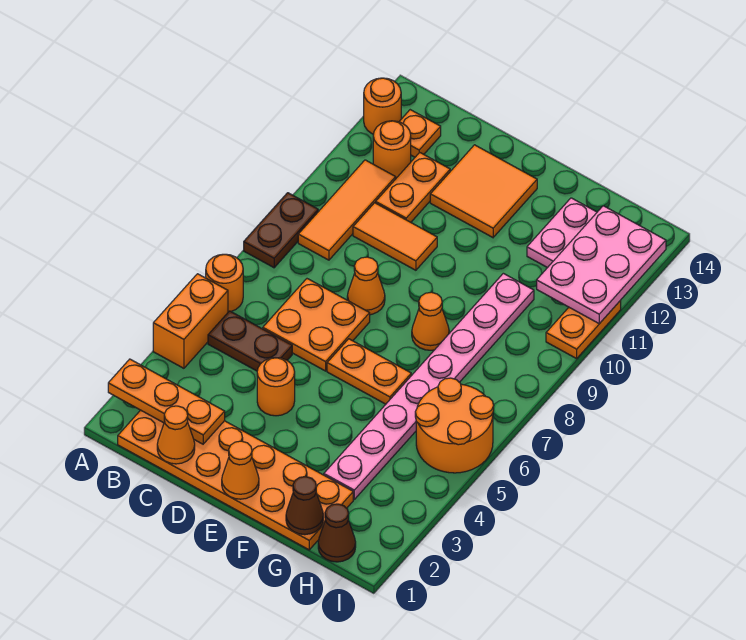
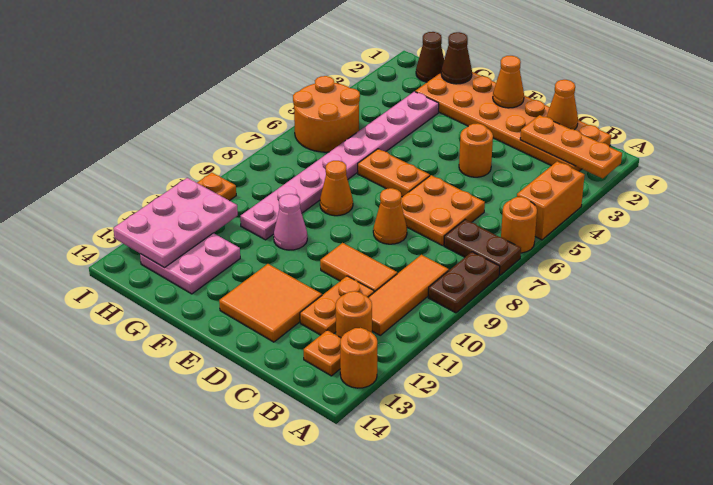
brown plate B5:C5 level 1 -> brown plate A7:B7 level 1
none -> pink cone F10 level 1

